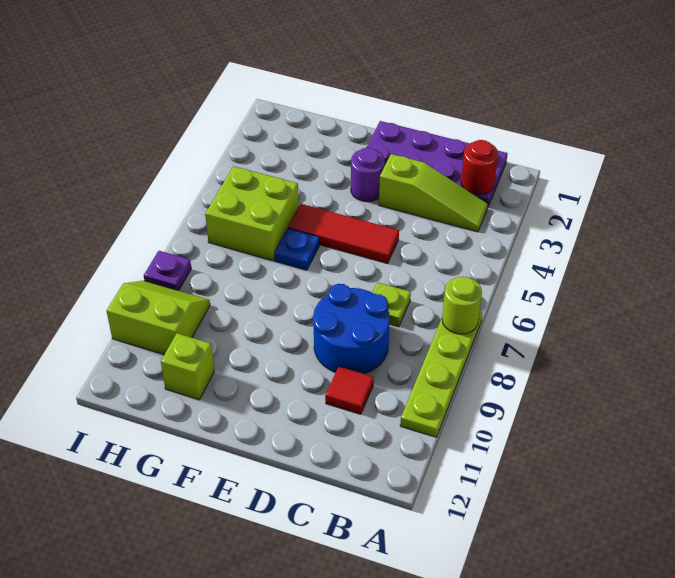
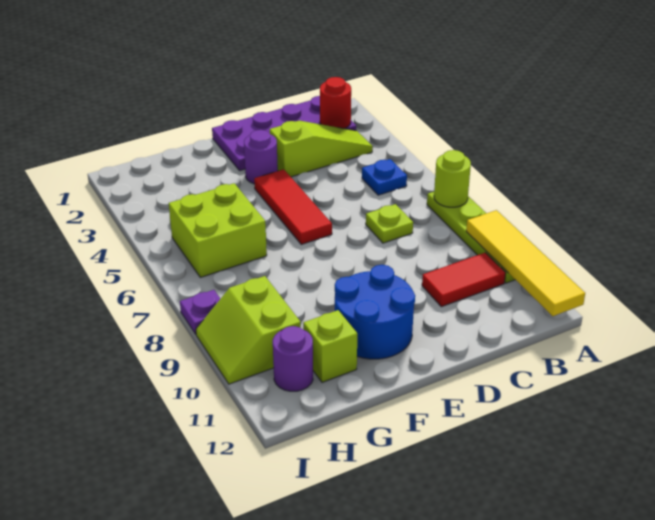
none -> yellow tile A9:A12 level 2
blue round brick C8:D9 level 1 -> blue round brick E10:F11 level 1
red tile C10 level 1 -> red tile B10:C10 level 1
red tile D5:F5 level 1 -> red tile E4:E6 level 1
blue plate F6 level 1 -> blue plate B5 level 1
lime slope H9:I10 level 1 top 10 -> lime slope H9:I10 level 1 top H
none -> purple round brick H11 level 1

